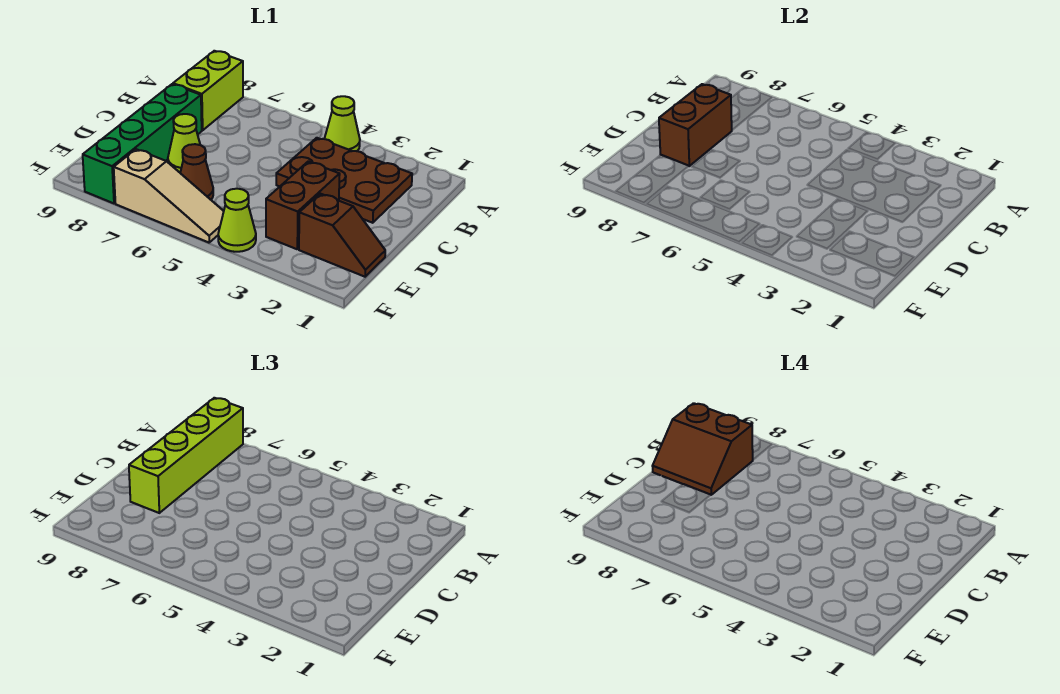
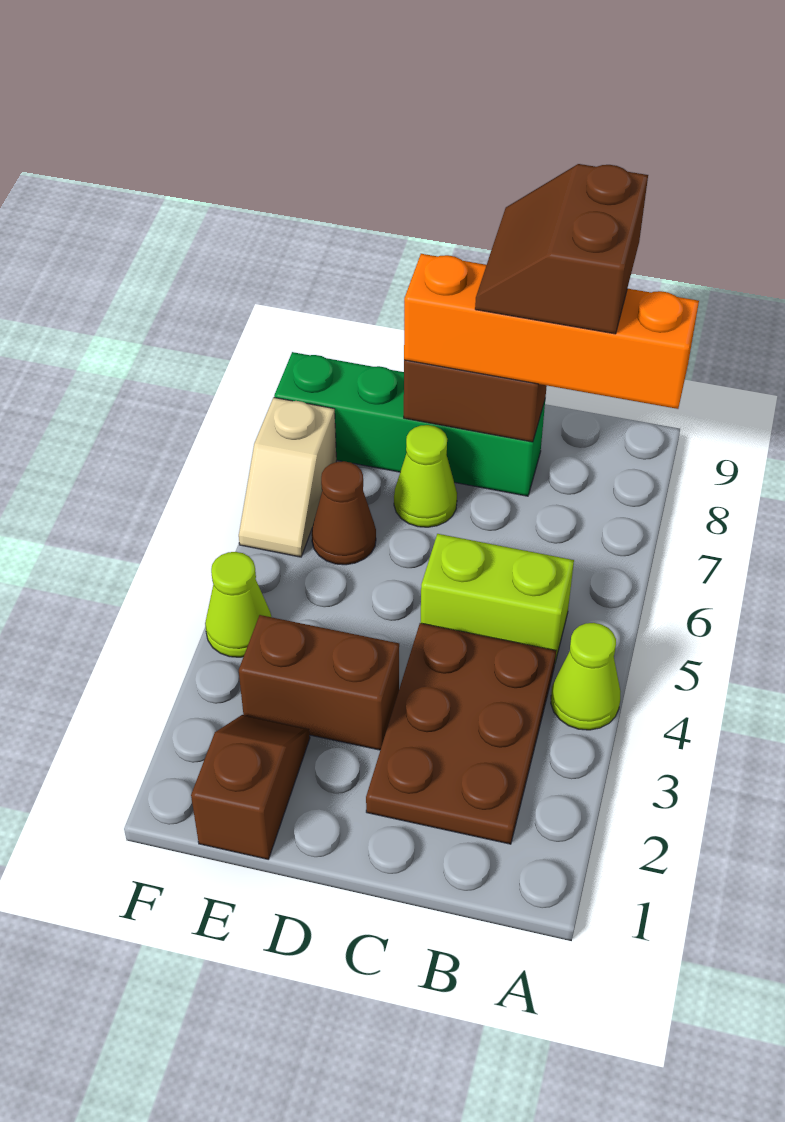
lime brick A8:B8 level 1 -> lime brick B5:C5 level 1
lime brick A8:D8 level 3 -> orange brick A8:D8 level 3
brown slope E1:E2 level 1 top 2 -> brown slope E1:E2 level 1 top 1
tan slope F5:F7 level 1 top 7 -> tan slope F6:F7 level 1 top 7

